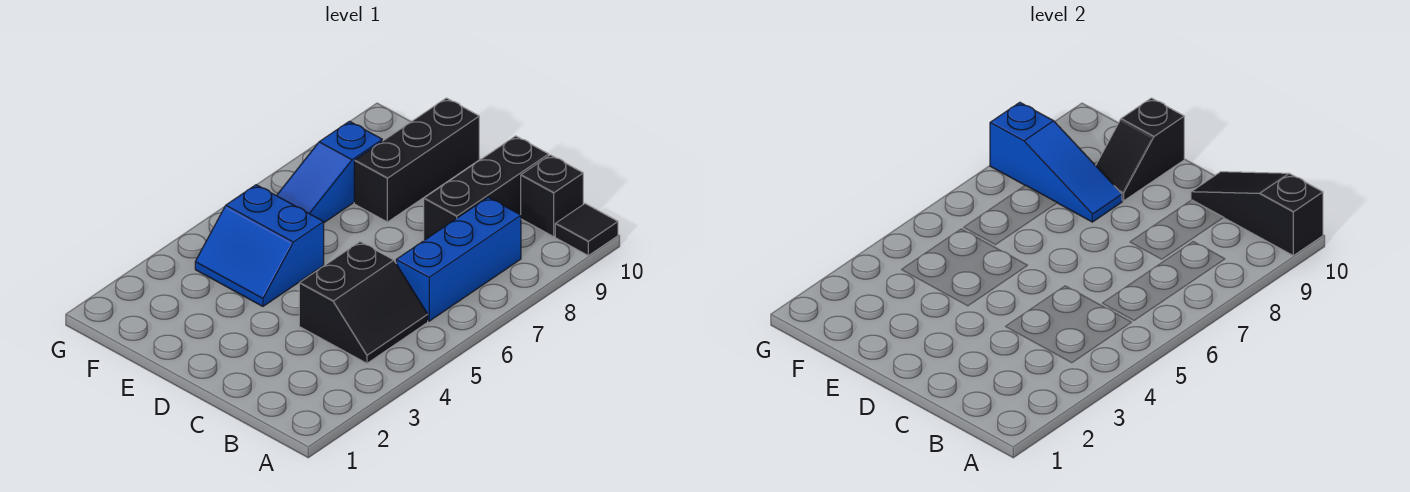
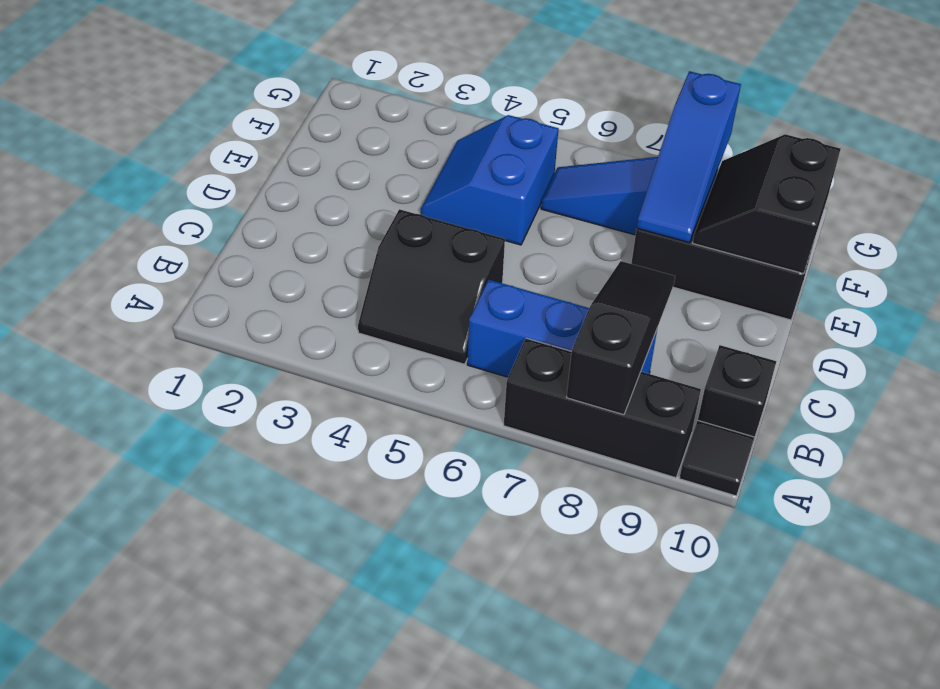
black slope A10:C10 level 2 top A -> black slope A8:C8 level 2 top A
black brick C8:C10 level 1 -> black brick A7:A9 level 1
black slope E9:E10 level 2 top 10 -> black slope E9:F10 level 2 top 10

